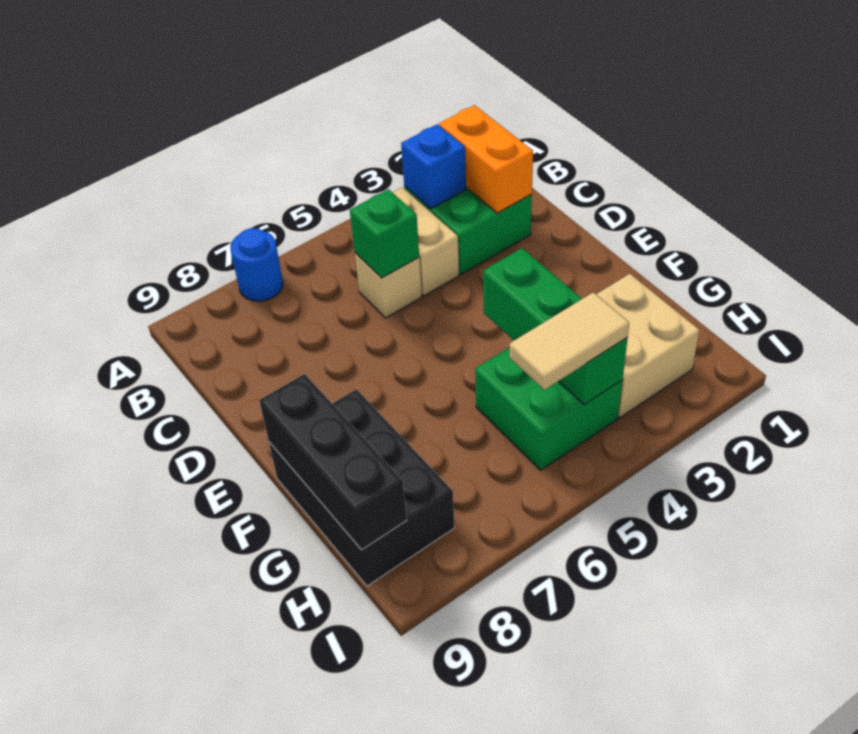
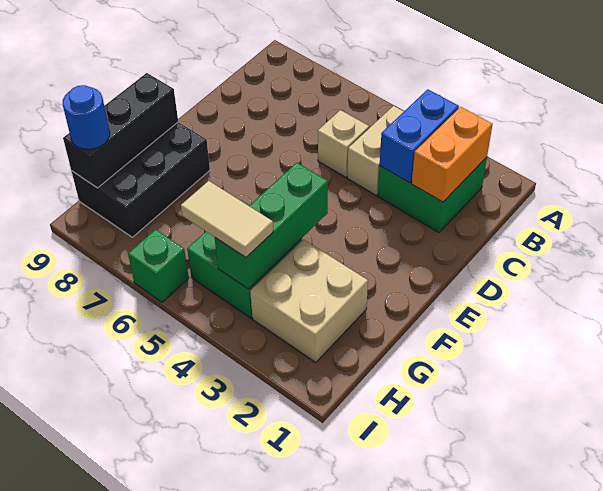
blue round brick A7 level 1 -> blue round brick H9 level 3
blue brick B3 level 2 -> blue brick B3:C3 level 2
green brick C5 level 2 -> green brick I6 level 1

